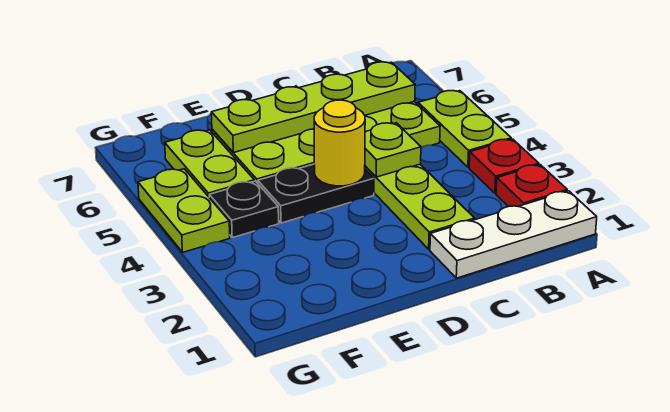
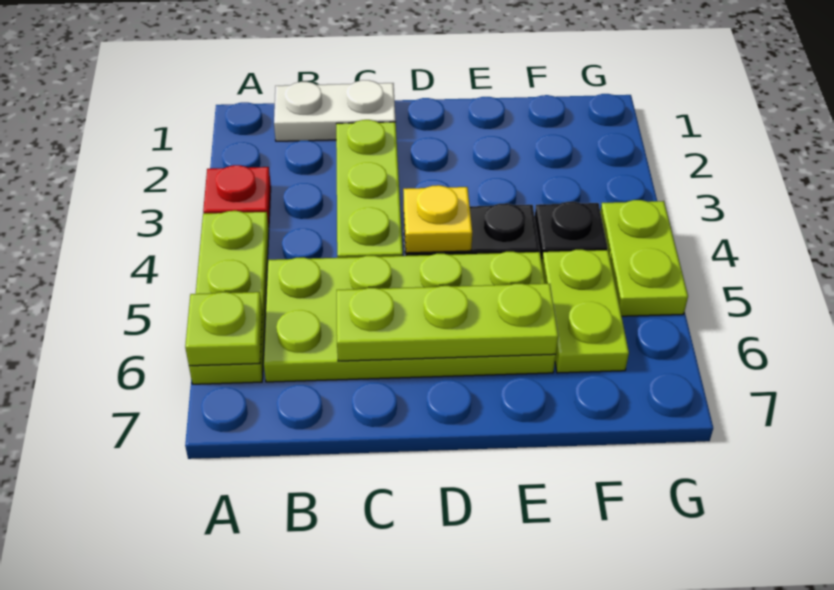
white plate A1:C1 level 1 -> white plate B1:C1 level 1
red plate A2 level 1 -> none
lime plate A4:A5 level 1 -> lime plate A4:A6 level 1
lime plate B6:E6 level 2 -> lime plate C6:E6 level 2
lime plate C4 level 2 -> lime plate A6 level 2
yellow round brick D4 level 2 -> yellow plate D4 level 2

